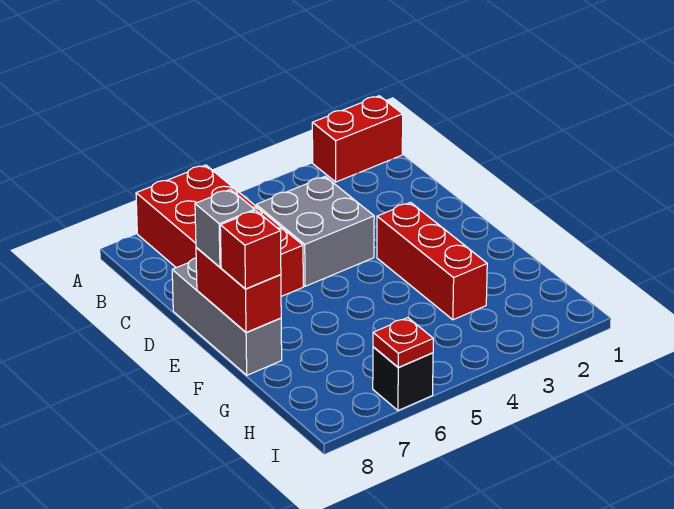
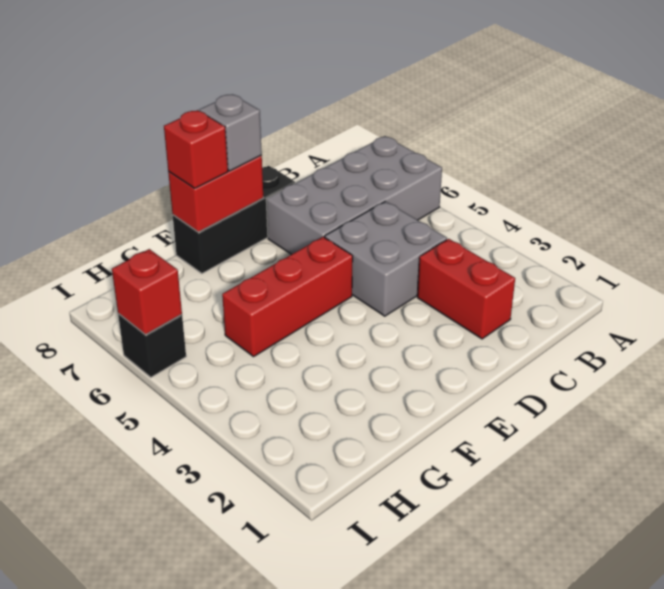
red brick A1:A2 level 1 -> red brick C2:C3 level 1
red brick A6:D7 level 1 -> grey brick A6:D7 level 1
grey brick D8:F8 level 1 -> black brick D8:F8 level 1
red brick E3:G3 level 1 -> red brick E5:G5 level 1
red plate I6 level 2 -> red brick I6 level 2

